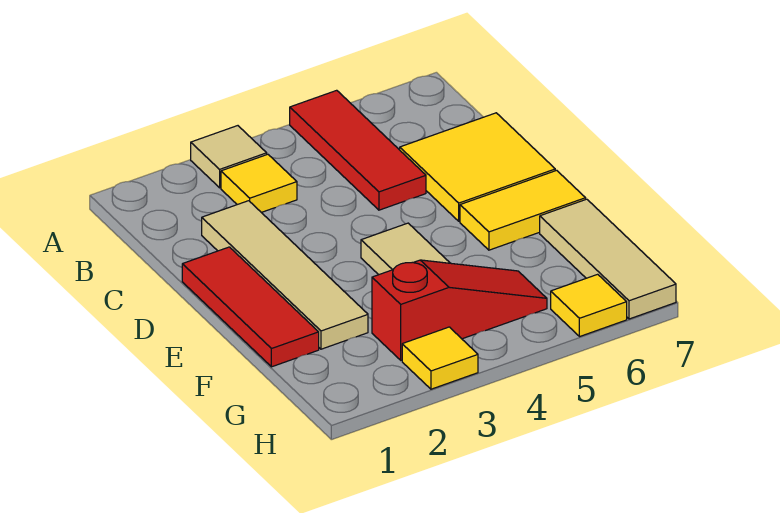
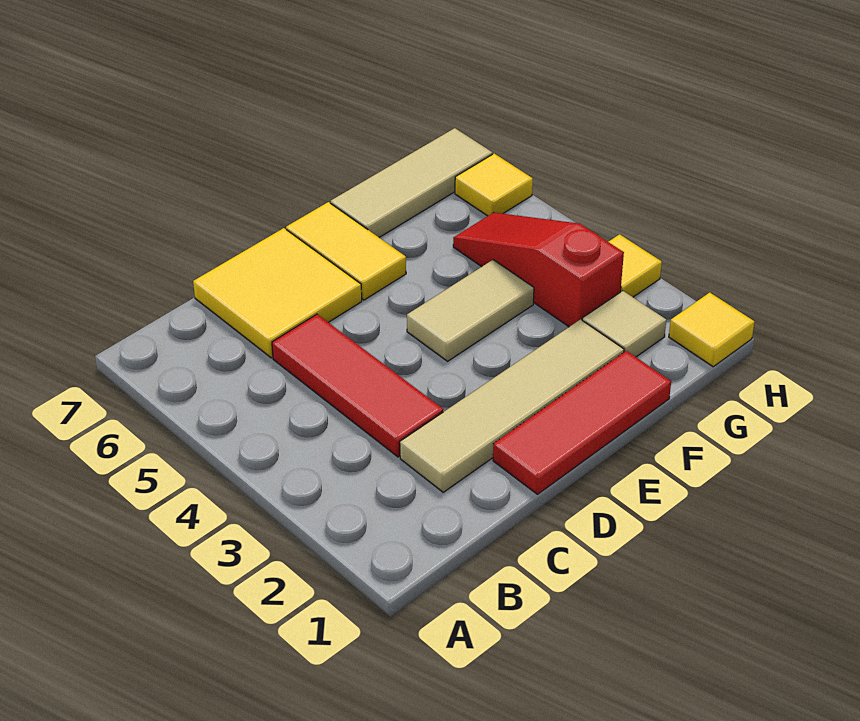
tan tile A3 level 1 -> tan tile G2 level 1
red tile A5:C5 level 1 -> red tile C3:C5 level 1
yellow tile B3 level 1 -> yellow tile H1 level 1

